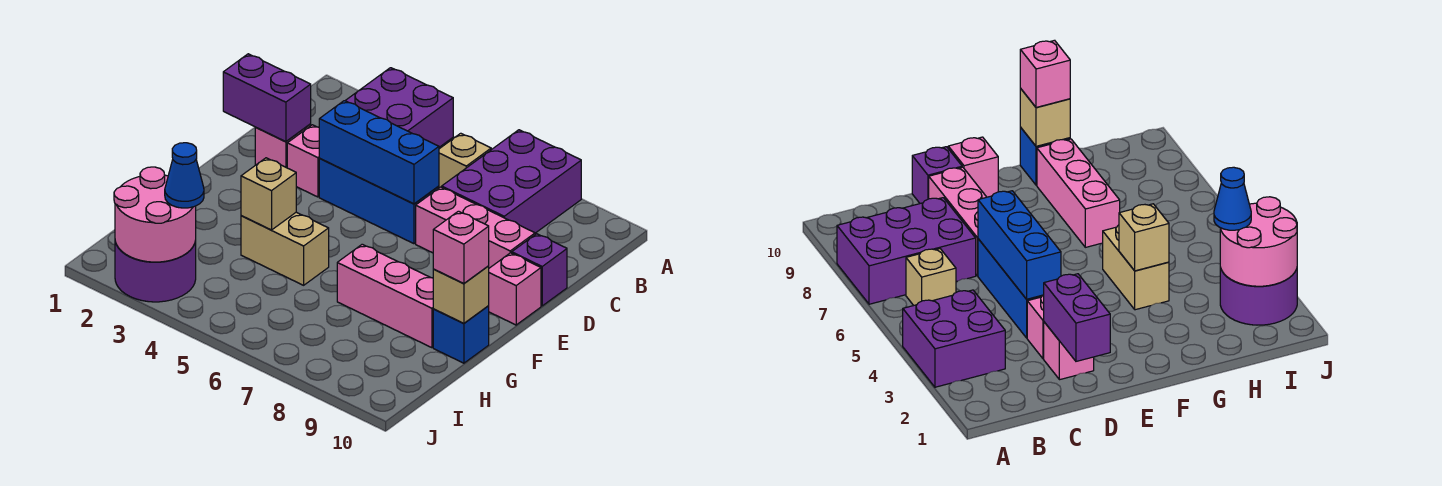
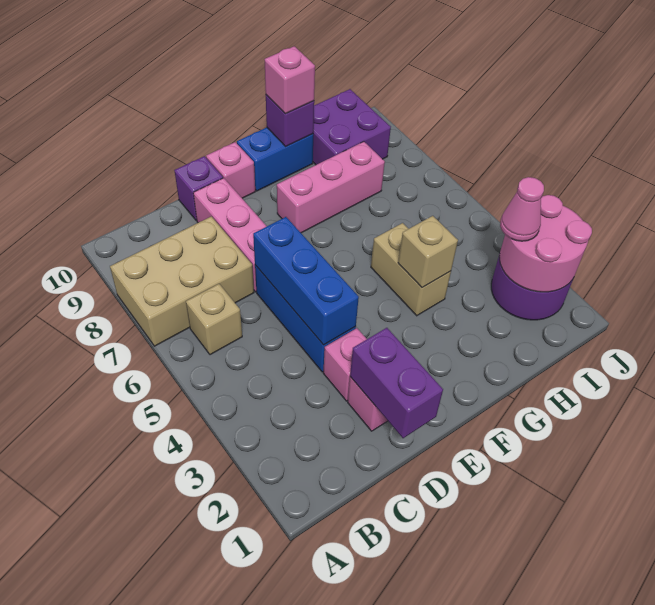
purple brick A3:B4 level 1 -> purple brick H9:I10 level 1
purple brick A7:C8 level 1 -> tan brick A7:C8 level 1
pink brick G7:G9 level 1 -> pink brick F8:H8 level 1
blue brick G10 level 1 -> blue brick F10:G10 level 1
tan brick G10 level 2 -> purple brick G10 level 2
blue cone I3 level 3 -> pink cone I3 level 3

